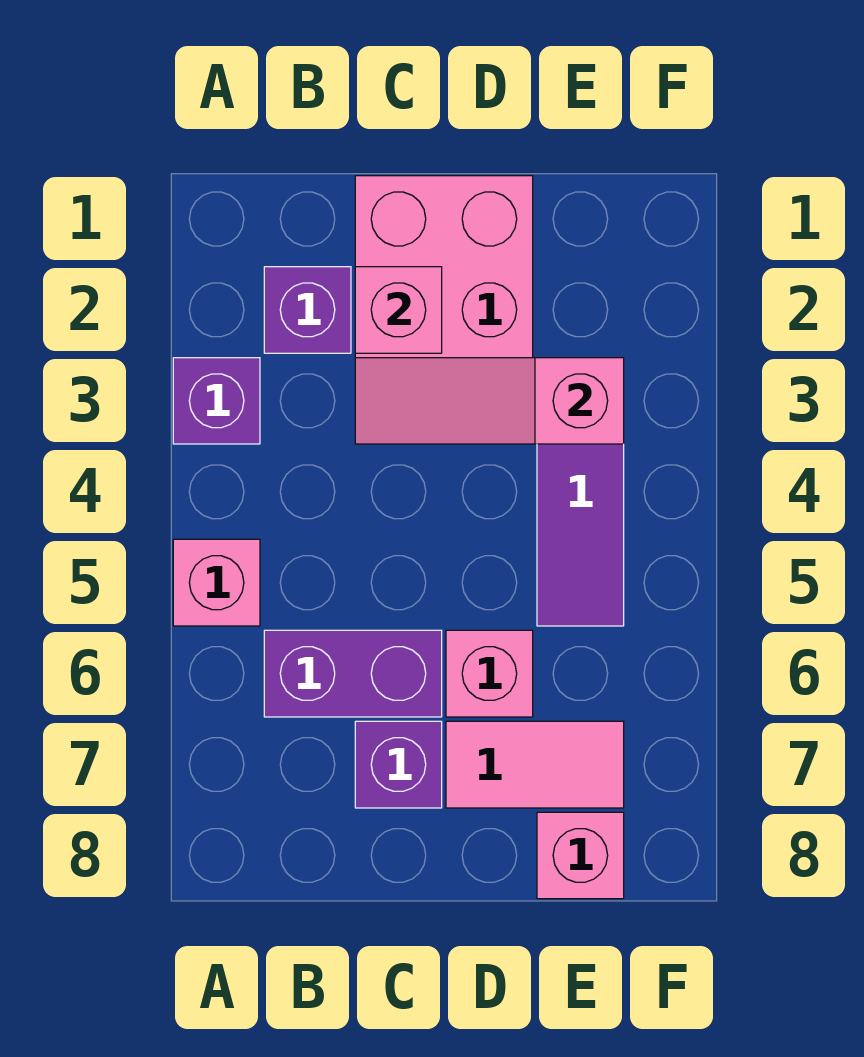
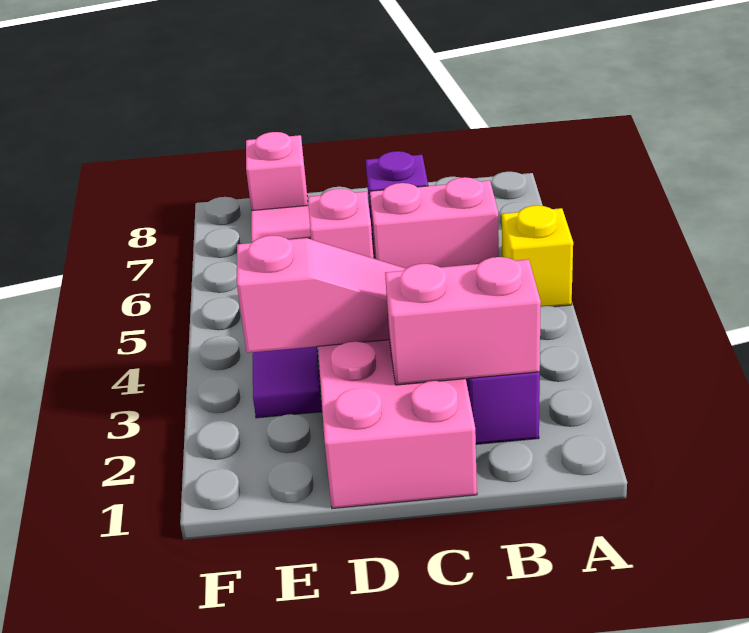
purple brick A3 level 1 -> none
pink brick A5 level 1 -> yellow brick A5 level 1
purple brick B6:C6 level 1 -> pink brick B6:C6 level 1
pink brick C2 level 2 -> pink brick B2:C2 level 2

